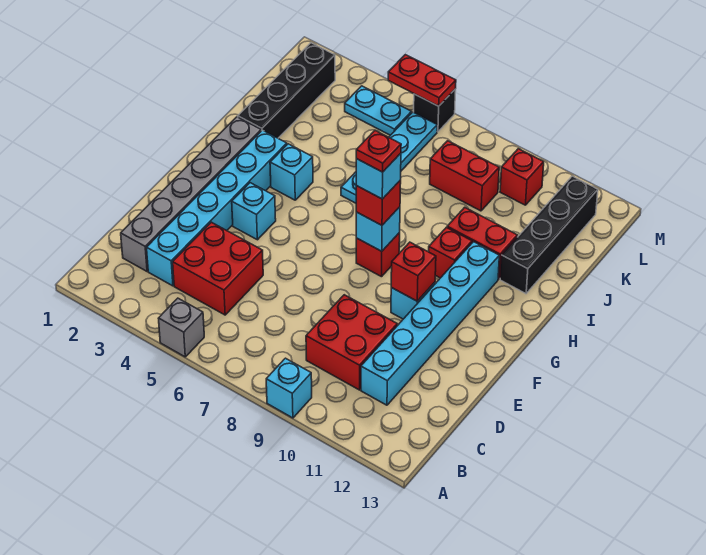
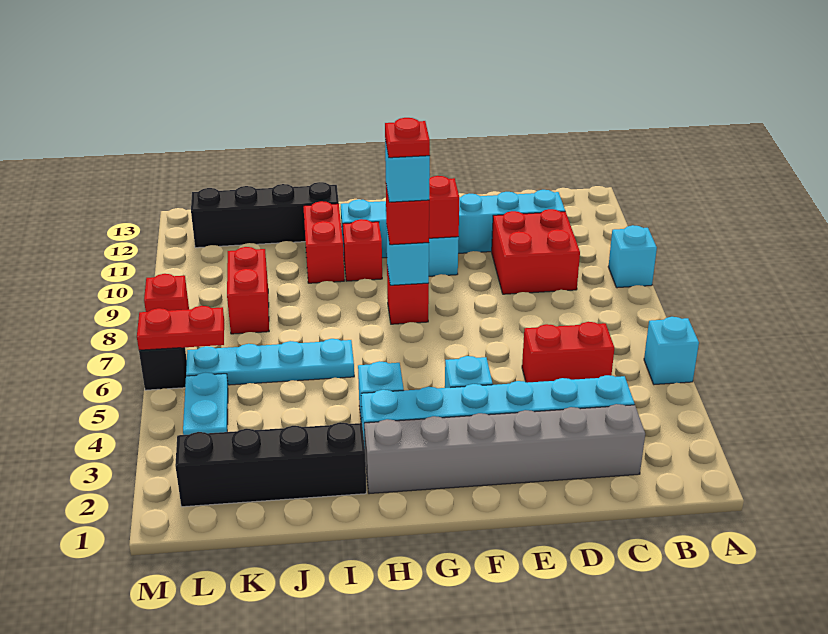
grey brick A5 level 1 -> cyan brick A5 level 1
red brick C4:D5 level 1 -> red brick C5:D5 level 1
red brick L10 level 1 -> red brick M8 level 1
red plate M5:M6 level 2 -> red plate L6:M6 level 2

